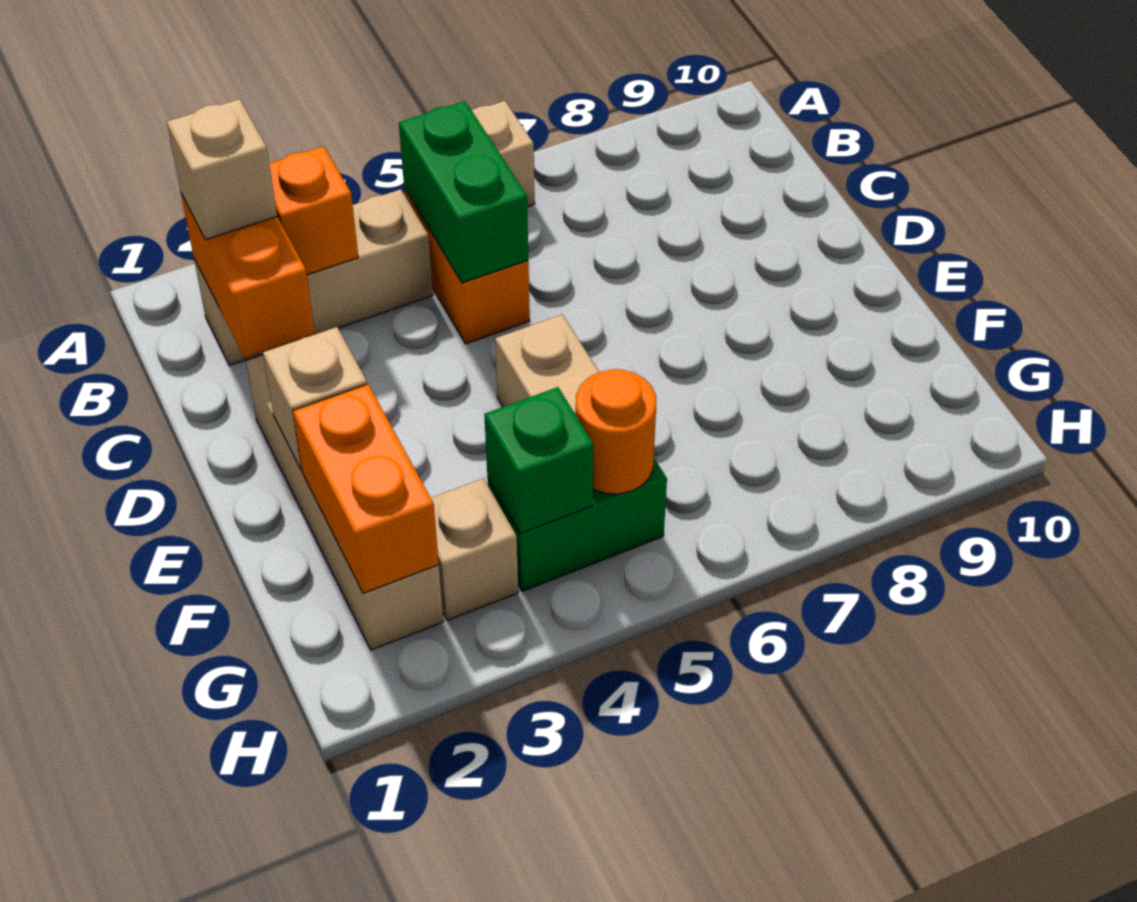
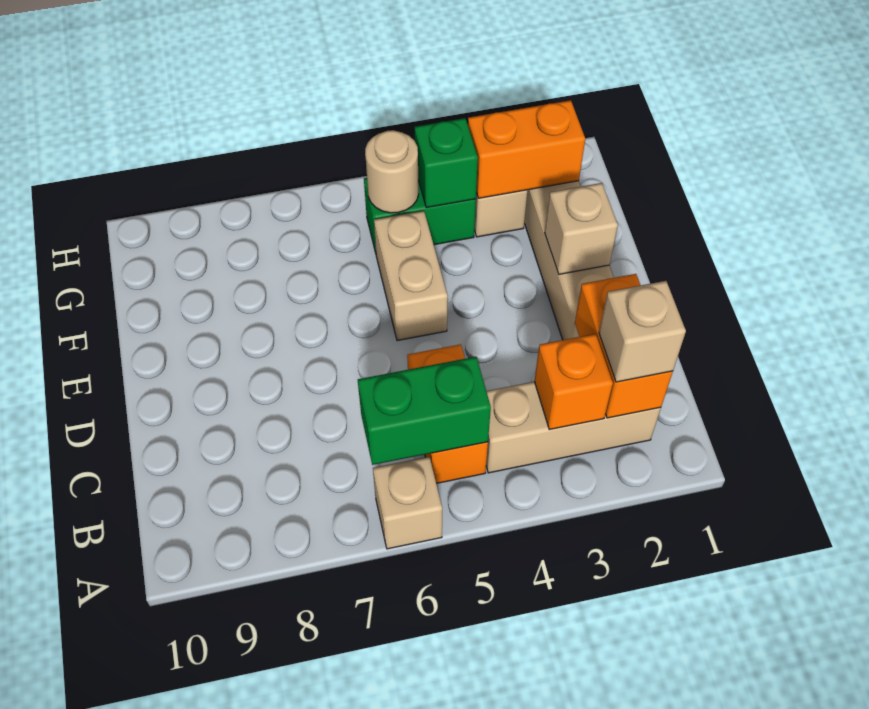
green brick B5:C5 level 2 -> green brick B5:B6 level 2
orange brick F2:G2 level 2 -> orange brick G2:G3 level 2
orange round brick G5 level 2 -> tan round brick G5 level 2

